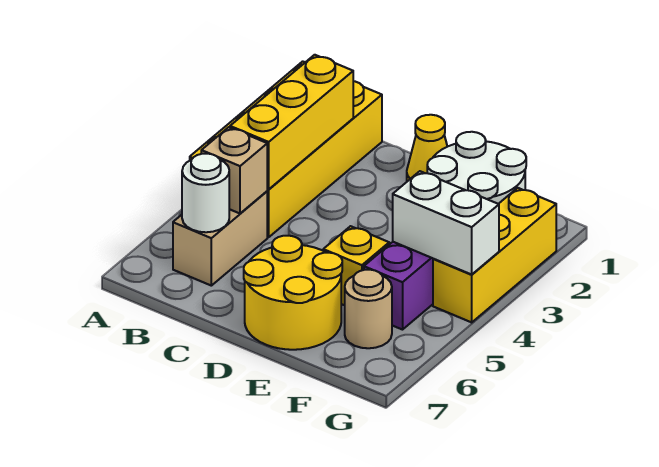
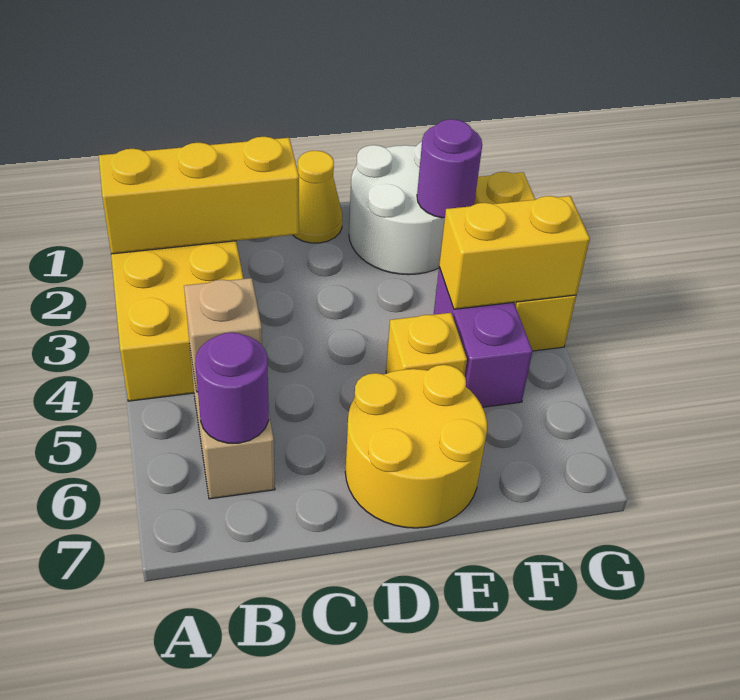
yellow brick B2:B4 level 2 -> yellow brick A2:C2 level 2
white round brick B6 level 2 -> purple round brick B6 level 2
none -> purple round brick F2 level 2
white brick F4:G4 level 2 -> yellow brick F4:G4 level 2
tan round brick F6 level 1 -> none

